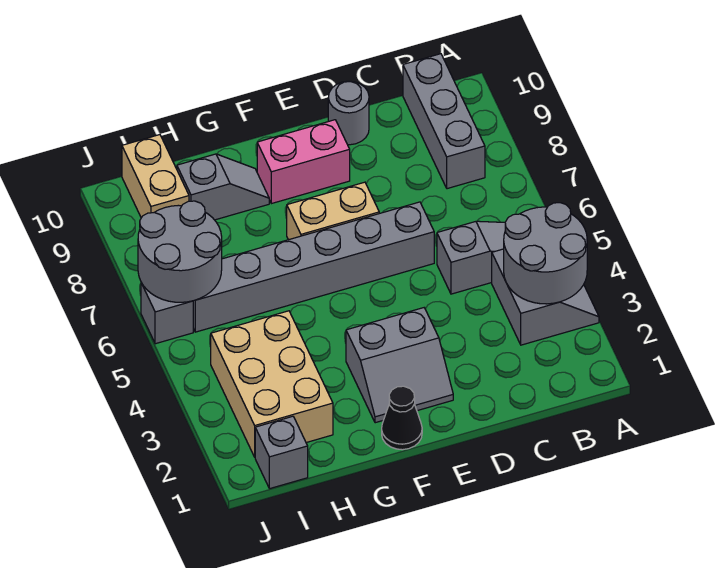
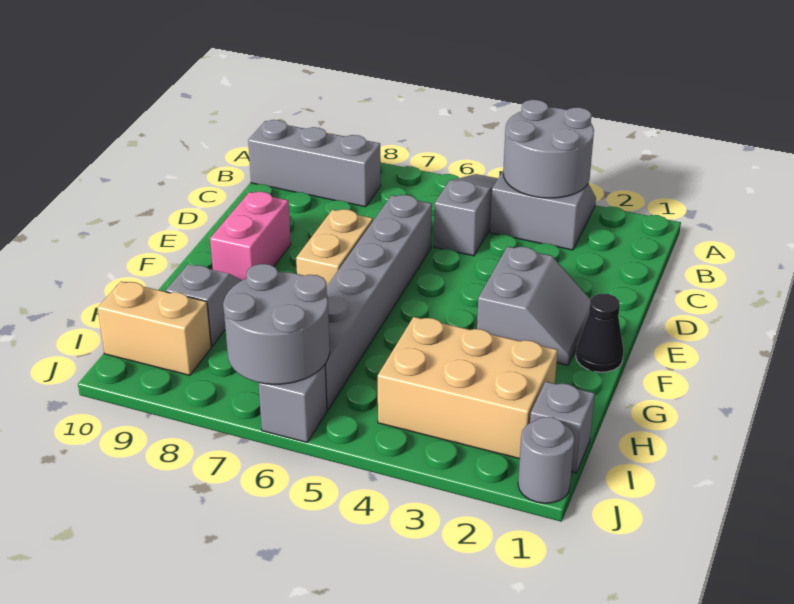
grey round brick D10 level 1 -> grey round brick J1 level 1

